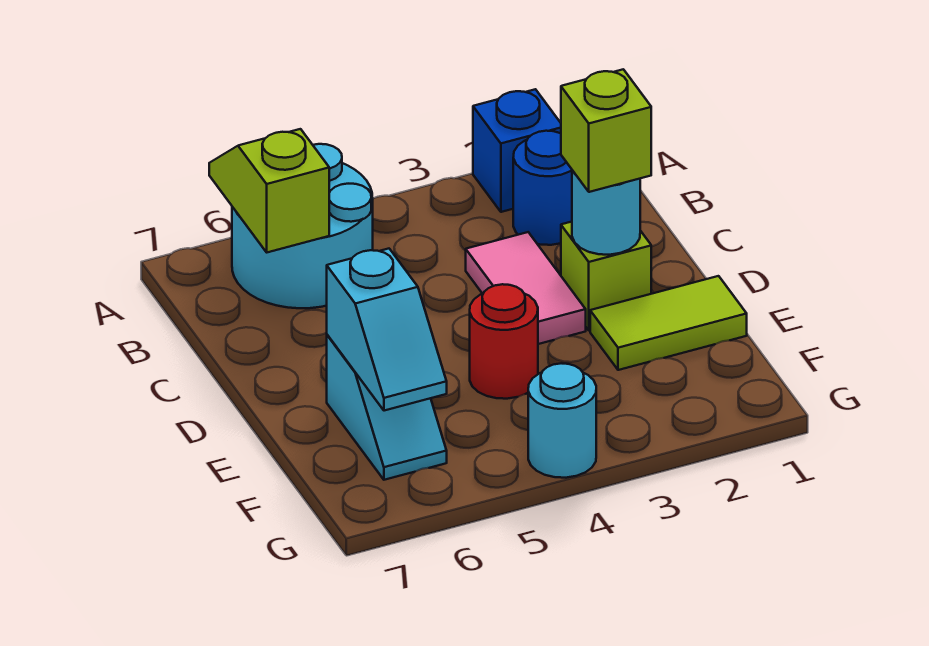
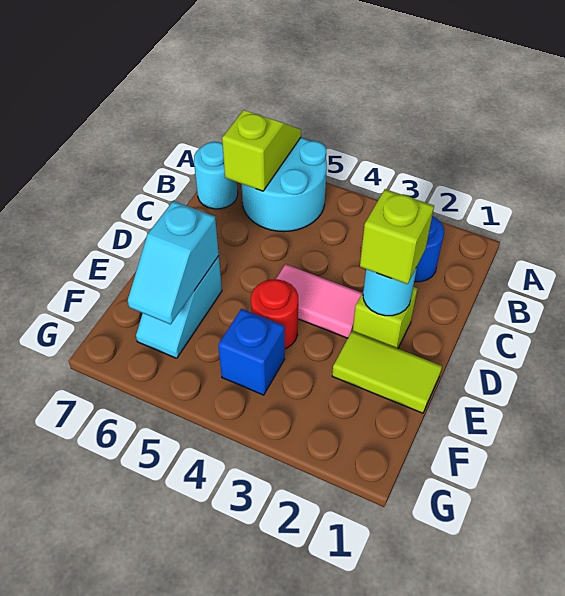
blue brick A2 level 1 -> blue brick F4 level 1
pink tile C3:D3 level 1 -> pink tile D3:D4 level 1
cyan round brick G4 level 1 -> cyan round brick B7 level 1

